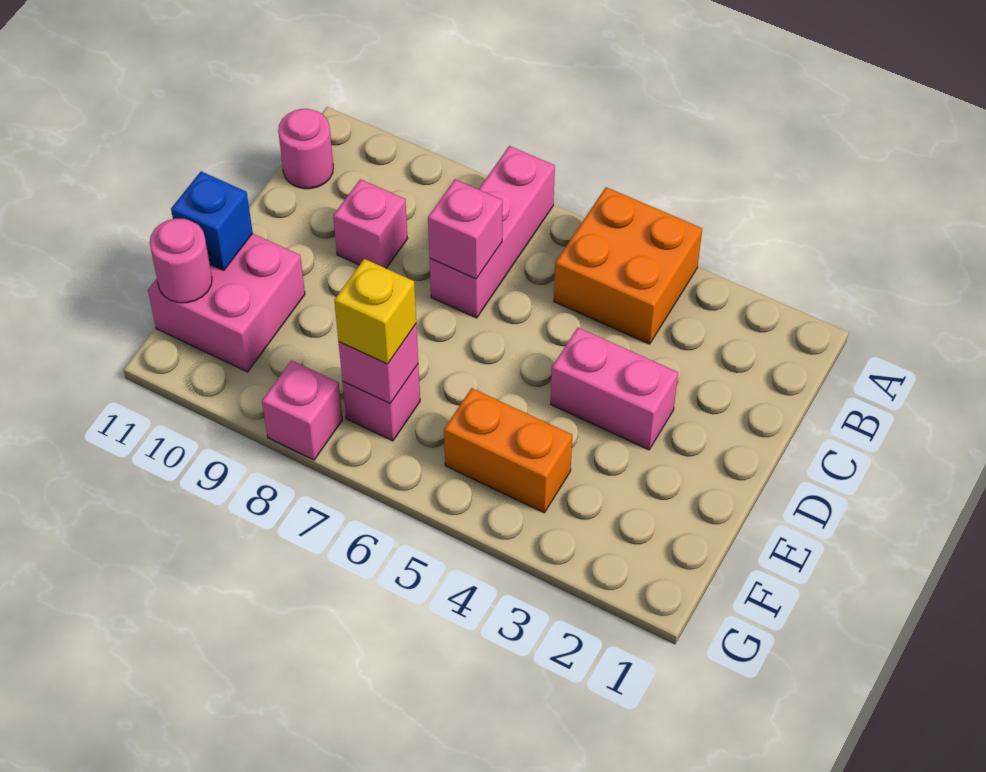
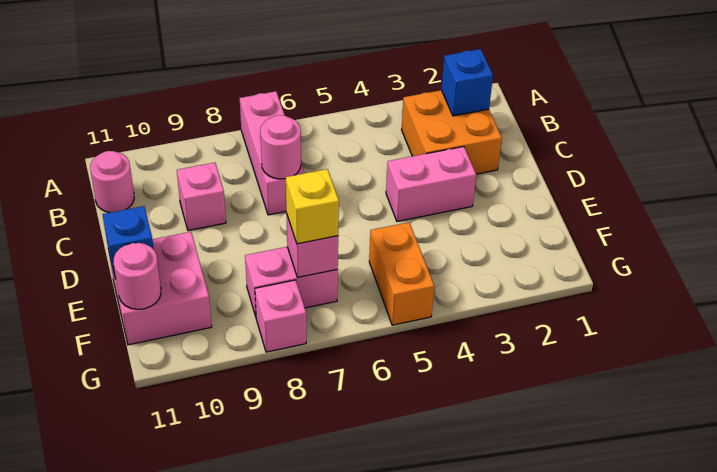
orange brick A4:B5 level 1 -> orange brick B2:C3 level 1
none -> blue brick B2 level 2
pink brick C7 level 2 -> pink round brick C7 level 2
orange brick F4:F5 level 1 -> orange brick F5:G5 level 1
pink brick F7 level 1 -> pink brick F7:F8 level 1

